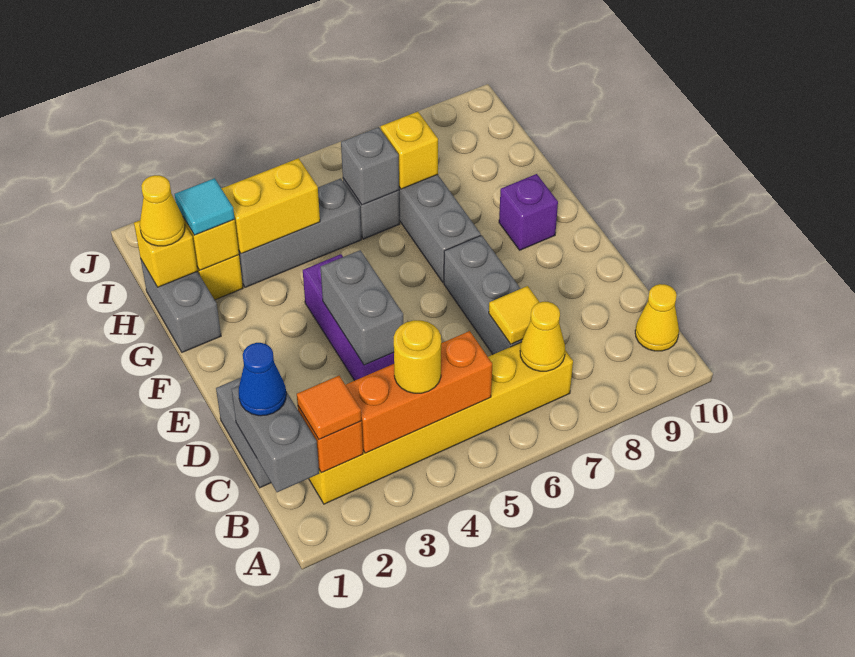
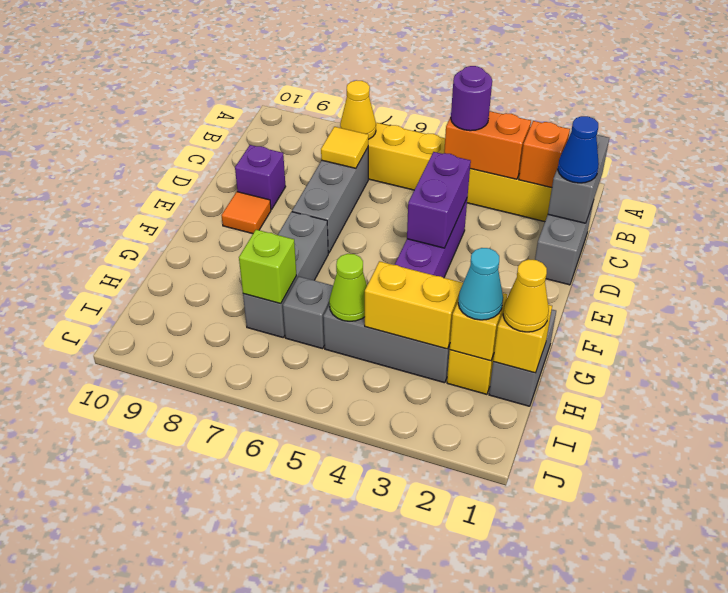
orange tile B2 level 3 -> orange tile E9 level 1
orange brick B3:B5 level 2 -> orange brick B3:B4 level 2
yellow round brick B4 level 3 -> purple round brick B4 level 3
yellow cone B10 level 1 -> none
grey brick D4:E4 level 2 -> purple brick D4:E4 level 2
purple brick F9 level 1 -> purple brick D9 level 1
cyan tile H2 level 3 -> cyan cone H2 level 3
none -> lime cone H5 level 2
grey brick H6 level 2 -> none
yellow brick H7 level 2 -> lime brick H7 level 2

